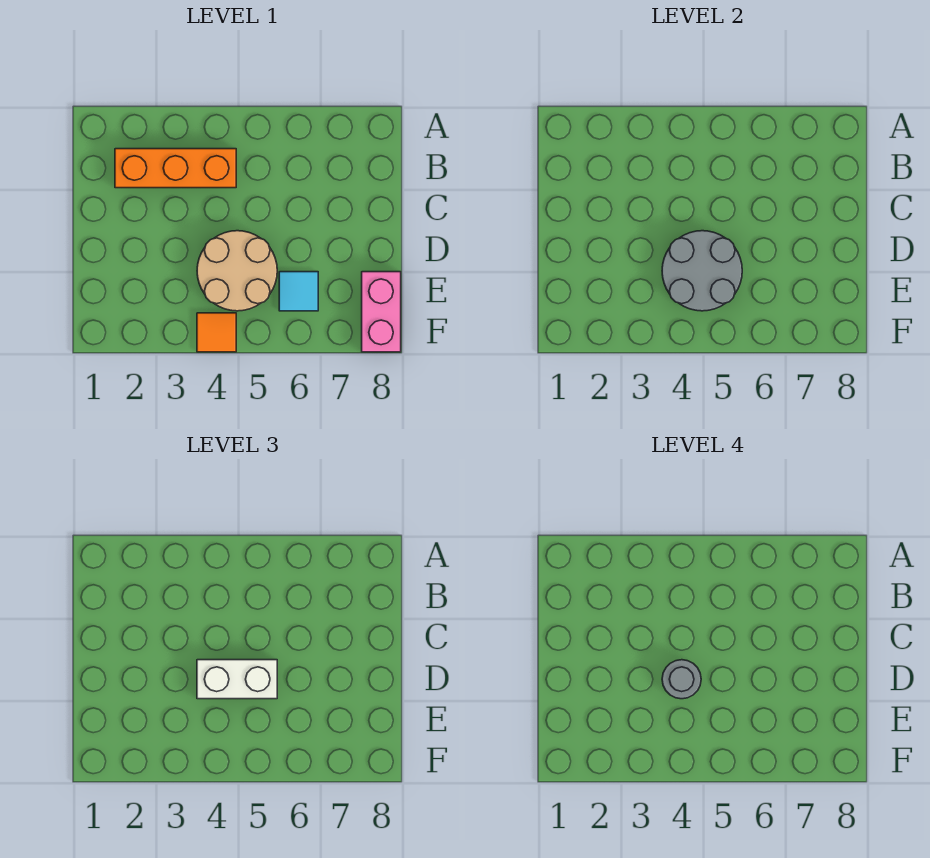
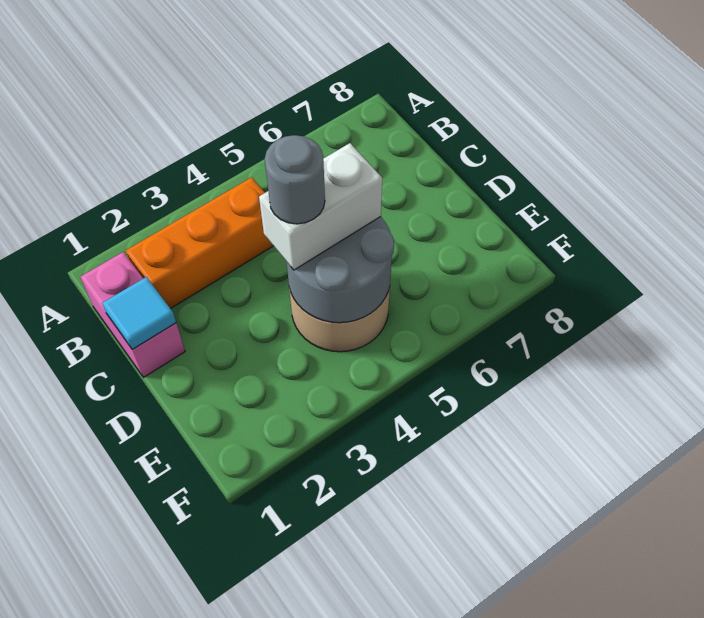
cyan tile E6 level 1 -> cyan tile C1 level 2
pink brick E8:F8 level 1 -> pink brick B1:C1 level 1
orange tile F4 level 1 -> none

